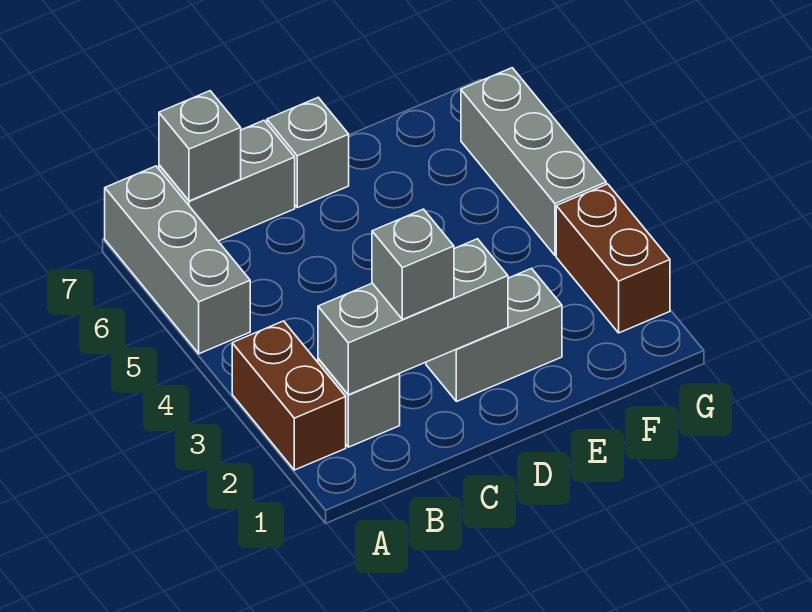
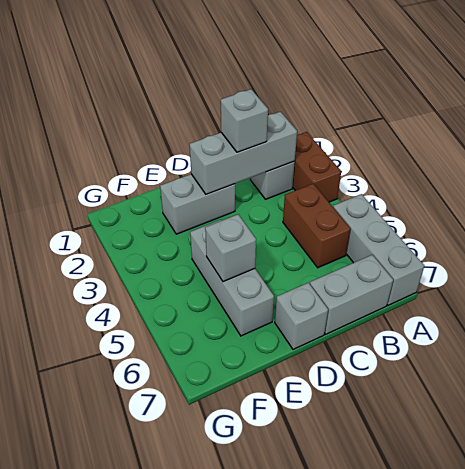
grey brick B7 level 2 -> grey brick E5 level 2
brown brick G2:G3 level 1 -> brown brick B4:B5 level 1
grey brick G4:G6 level 1 -> grey brick E4:E6 level 1

